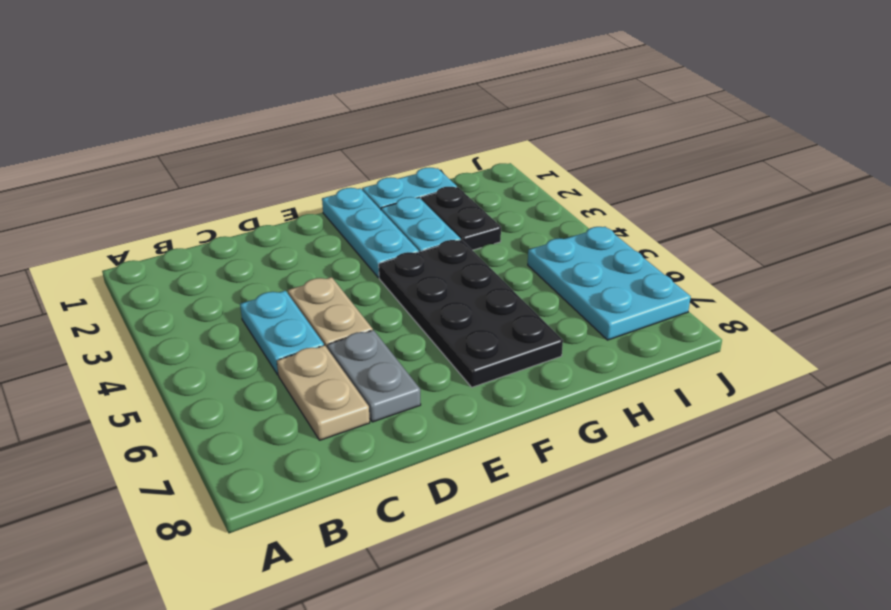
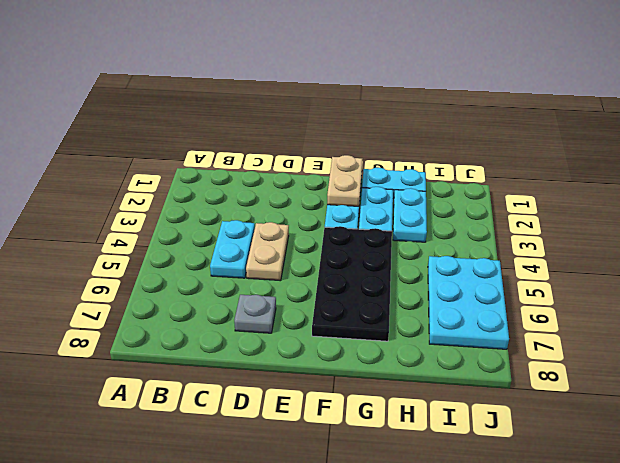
tan plate C6:C7 level 1 -> tan plate F1:F2 level 2
grey plate D6:D7 level 1 -> grey plate D7 level 1
black plate H2:H3 level 1 -> cyan plate H2:H3 level 1

